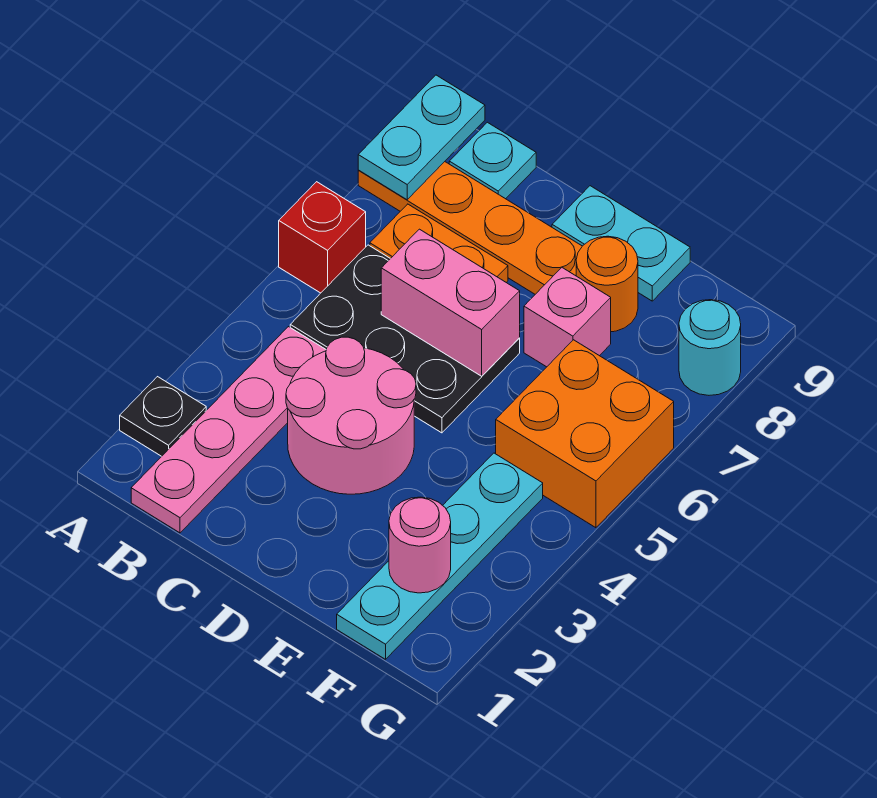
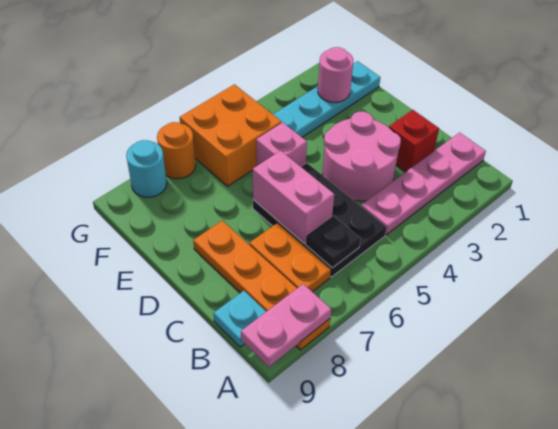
black plate A2 level 1 -> black plate B6 level 2
red brick A6 level 1 -> red brick C2 level 1
cyan plate A8:A9 level 2 -> pink plate A8:A9 level 2
cyan plate D9:E9 level 1 -> none
pink brick E7 level 1 -> pink brick E5 level 1
orange round brick E8 level 1 -> orange round brick G7 level 1

